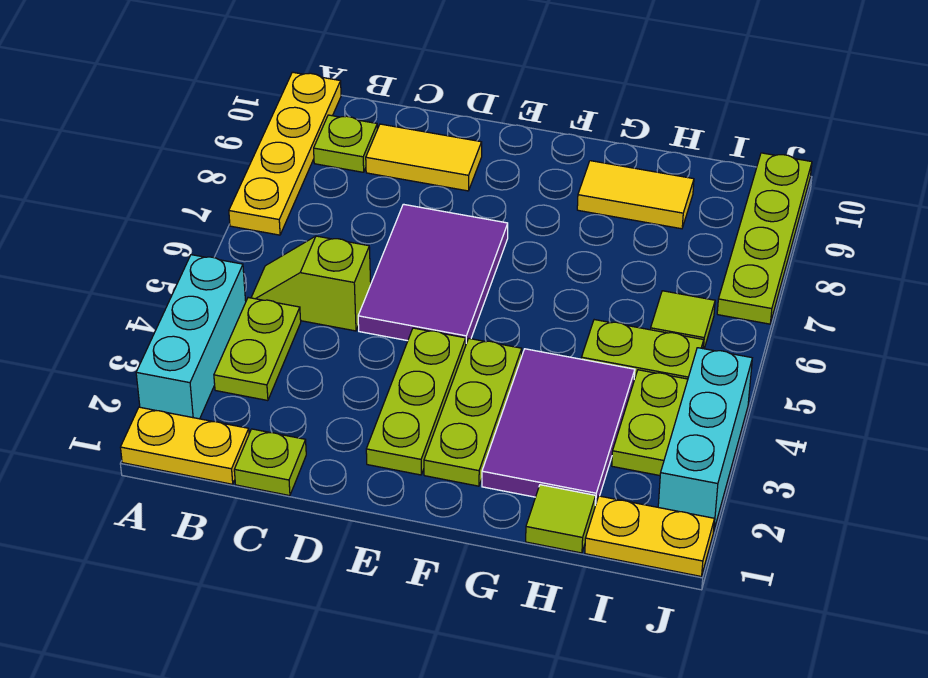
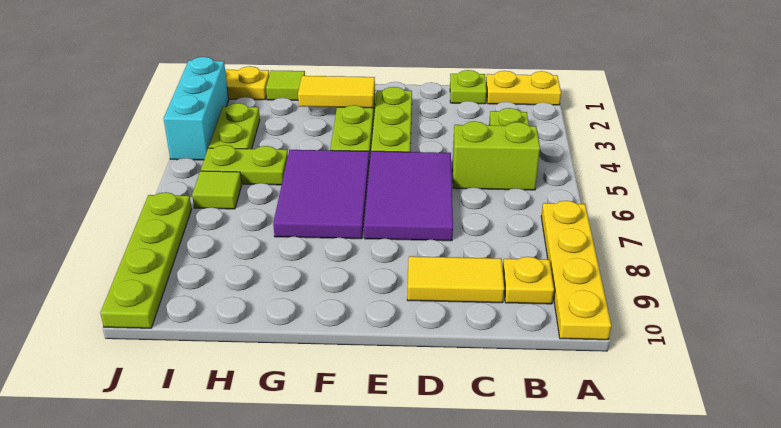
cyan brick A2:A4 level 1 -> none
lime slope B5:C5 level 1 top C -> lime brick B5:C5 level 1
lime plate B9 level 1 -> yellow plate B9 level 1
purple tile G2:H4 level 1 -> purple tile F5:G7 level 1
yellow tile G9:H9 level 1 -> yellow tile F2:G2 level 2

